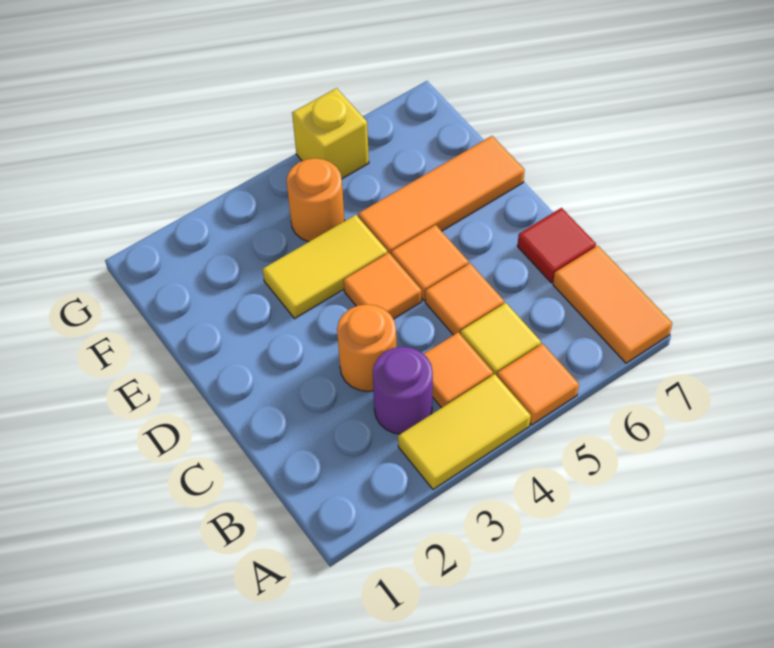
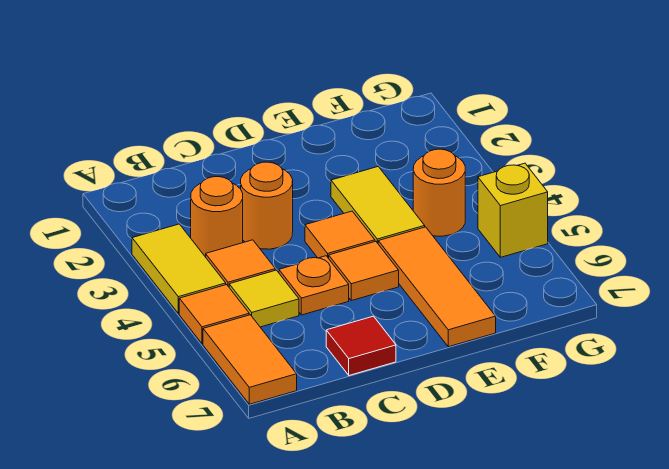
orange tile A7:B7 level 1 -> orange tile A6:A7 level 1
purple round brick B3 level 1 -> orange round brick B3 level 1
orange tile C5 level 1 -> orange plate C5 level 1

